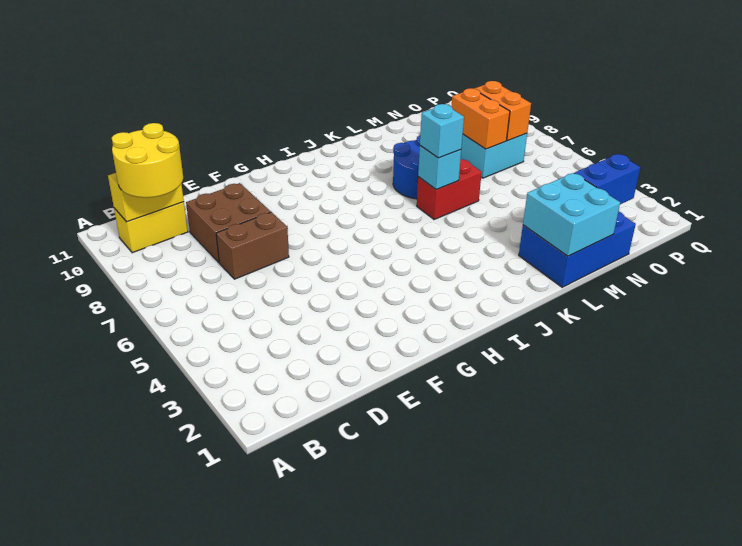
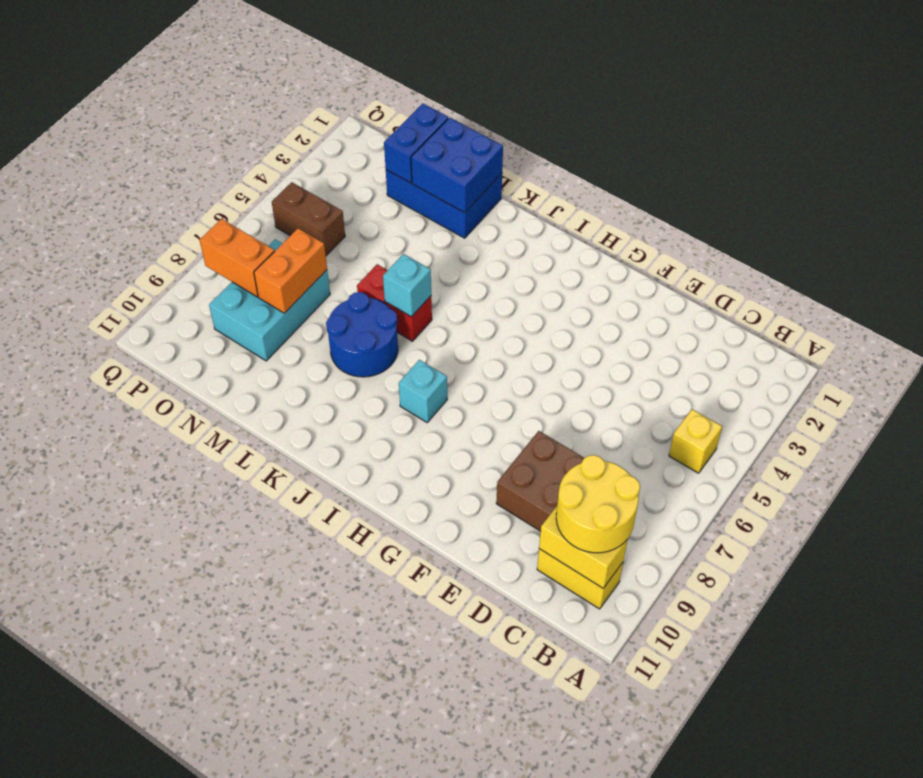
none -> yellow brick B5 level 1
brown brick D7:E7 level 1 -> brown brick O5:P5 level 1
cyan brick K6 level 3 -> cyan brick I8 level 1
cyan brick L1:M2 level 2 -> blue brick L1:M2 level 2
blue brick N2:O2 level 2 -> blue brick N1:N2 level 2
orange brick O7:O8 level 2 -> orange brick O8:P8 level 2

